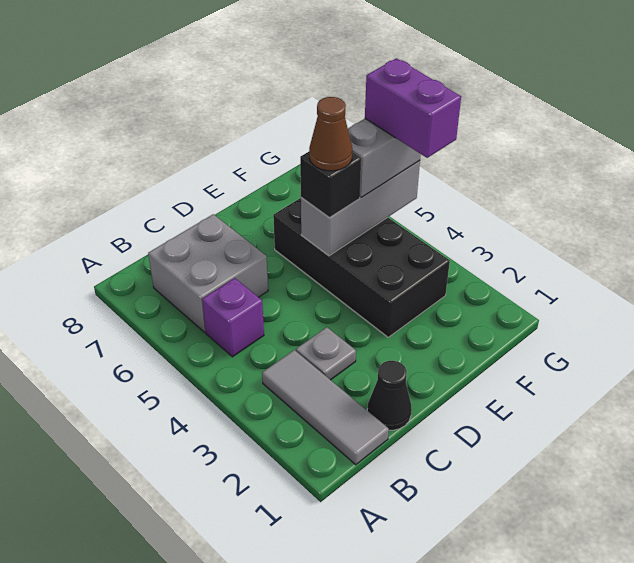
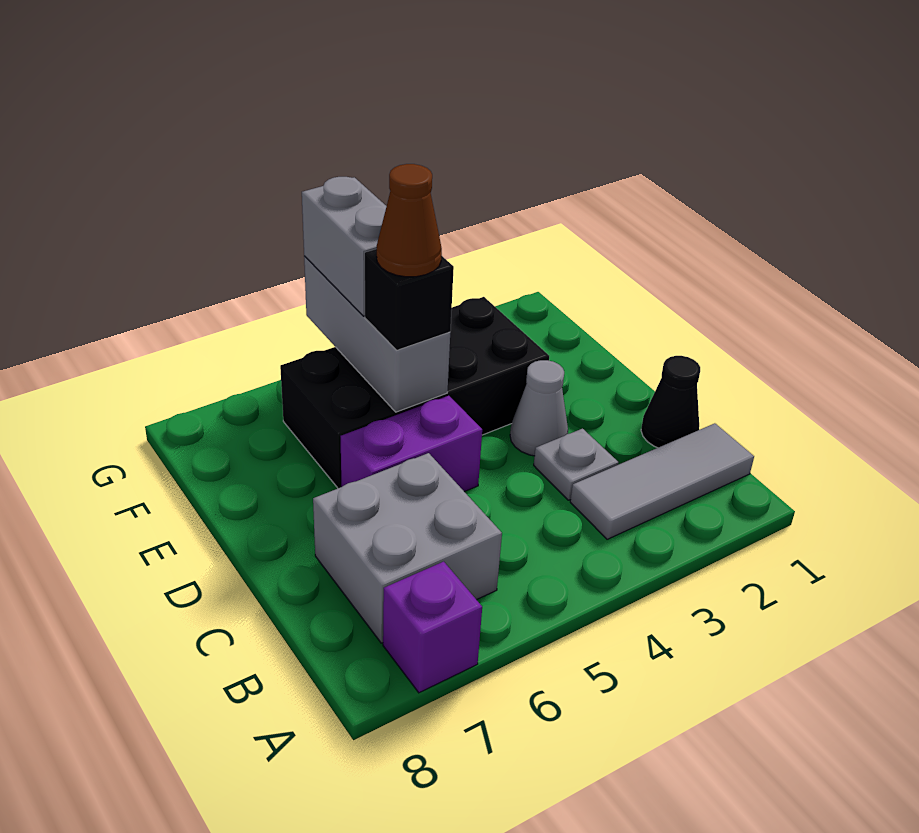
purple brick B5 level 1 -> purple brick A7 level 1
none -> grey cone D3 level 1
purple brick G4:G5 level 4 -> purple brick D5:D6 level 1

